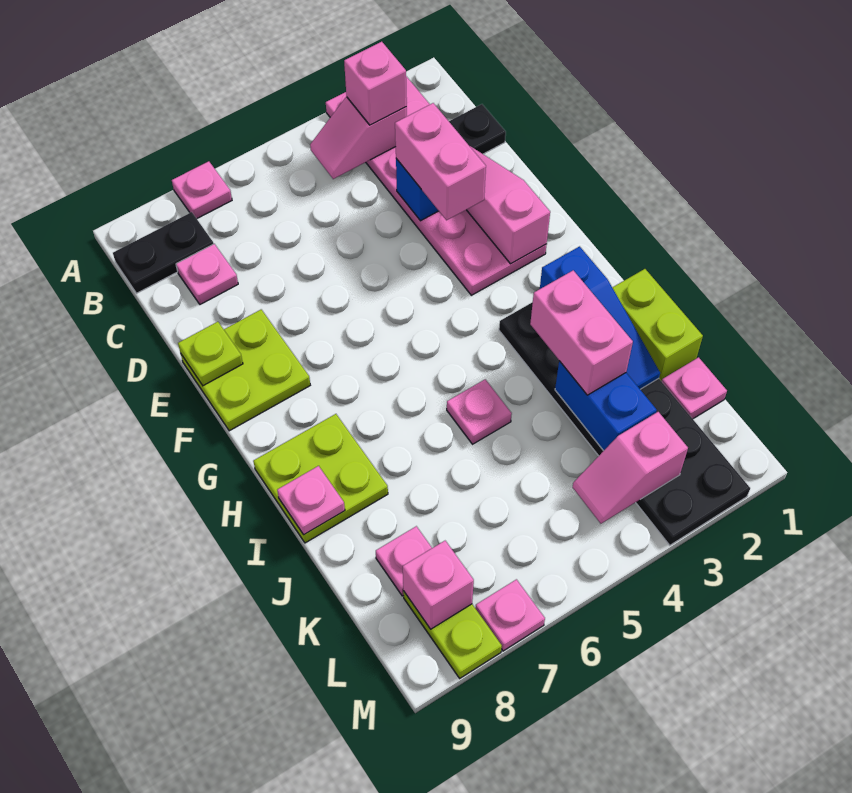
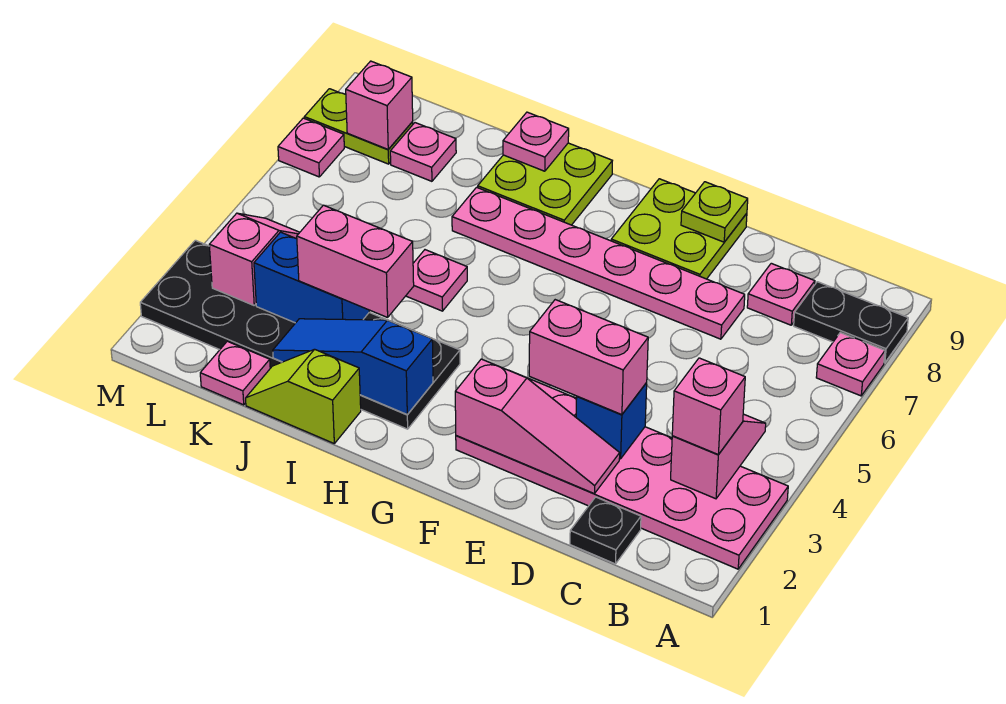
black plate B8:B9 level 1 -> black plate A8:B8 level 1
none -> pink plate D7:I7 level 1
lime brick I1:J1 level 1 -> lime slope I1:J1 level 1 top I

